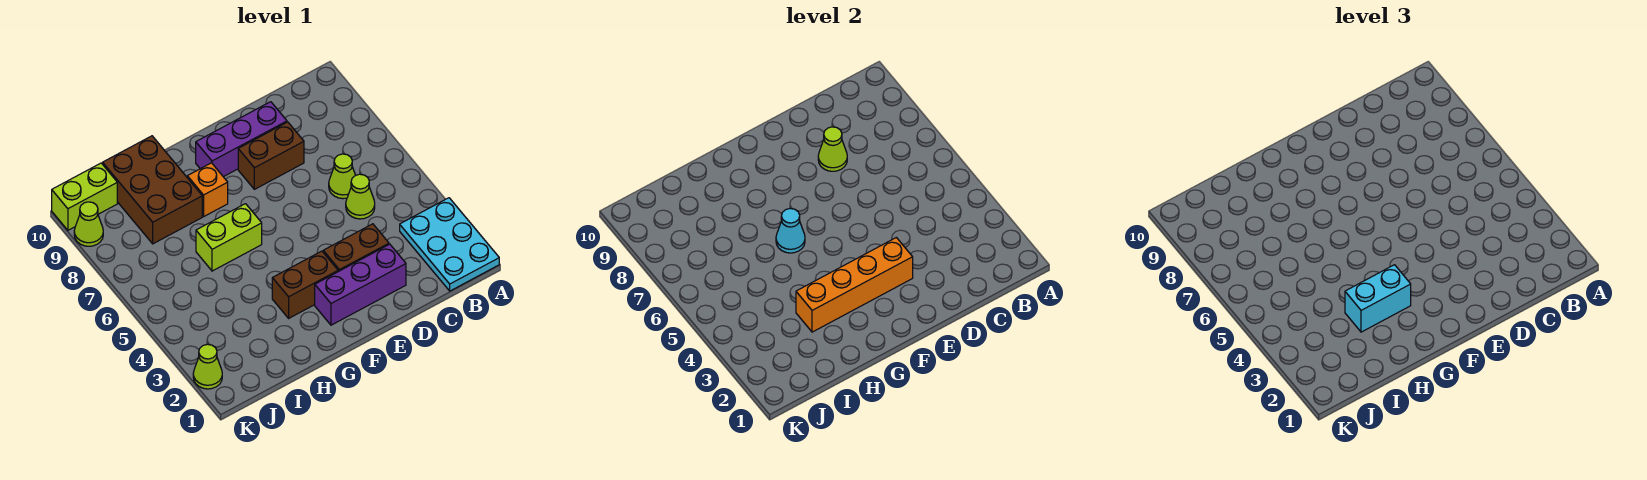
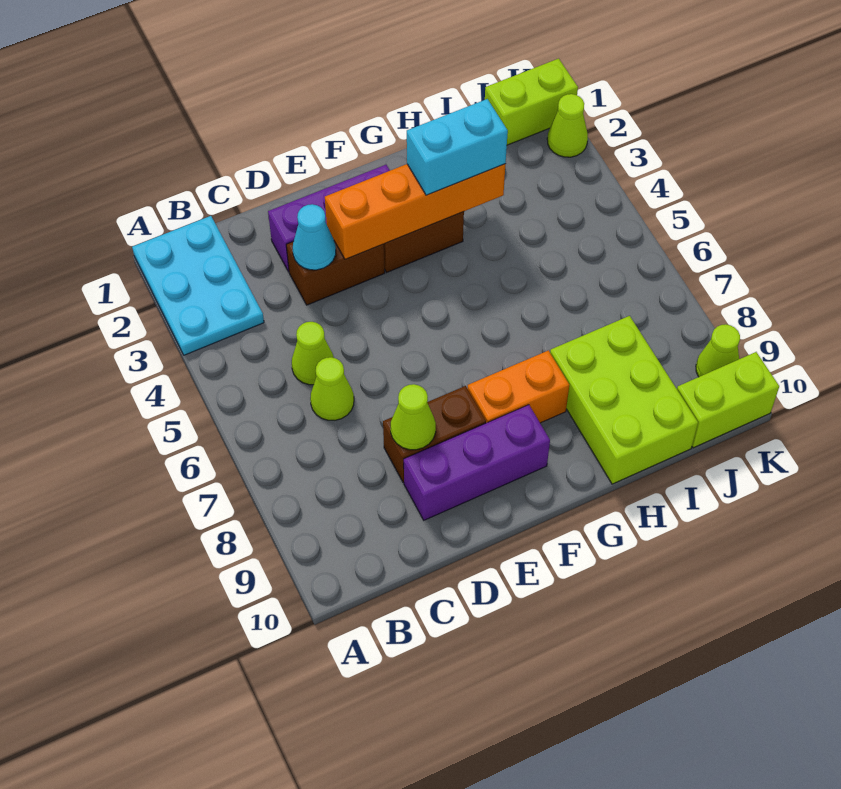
lime brick G6:H6 level 1 -> lime brick J1:K1 level 1
cyan cone G6 level 2 -> cyan cone D3 level 2
orange brick G8 level 1 -> orange brick F8:G8 level 1
brown brick H8:I10 level 1 -> lime brick H8:I10 level 1

